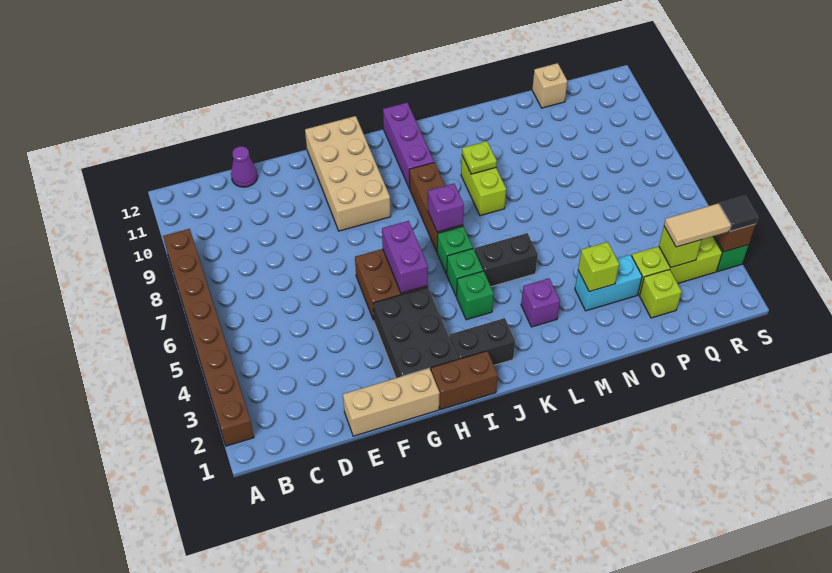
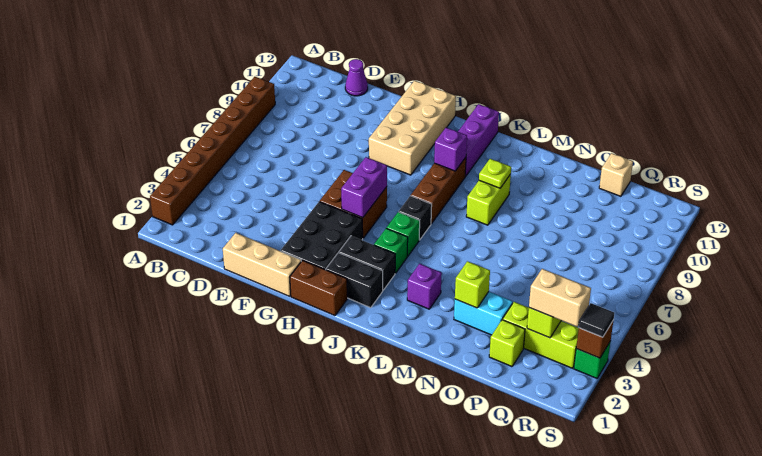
green brick J6 level 1 -> black brick J6 level 1
purple brick J7 level 2 -> purple brick J9 level 2
black brick K5:L5 level 1 -> black brick I3:J3 level 1
tan tile Q3:R3 level 3 -> tan brick Q3:R3 level 3

